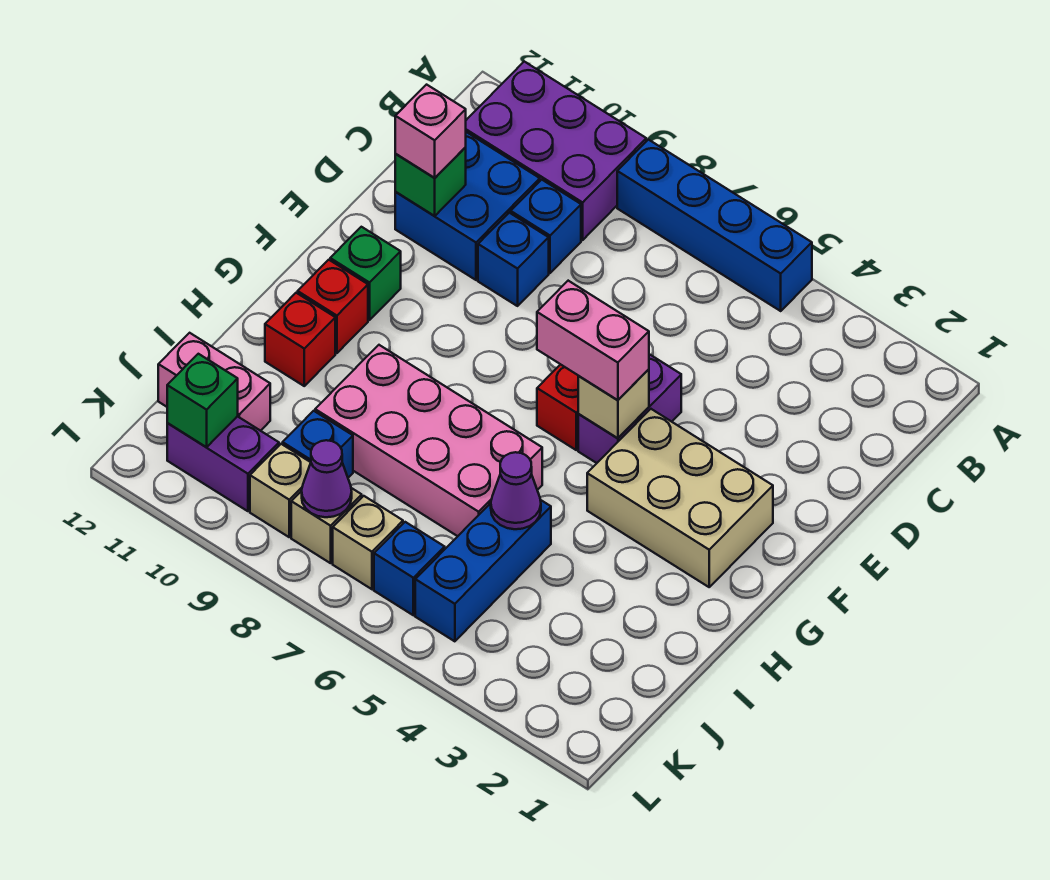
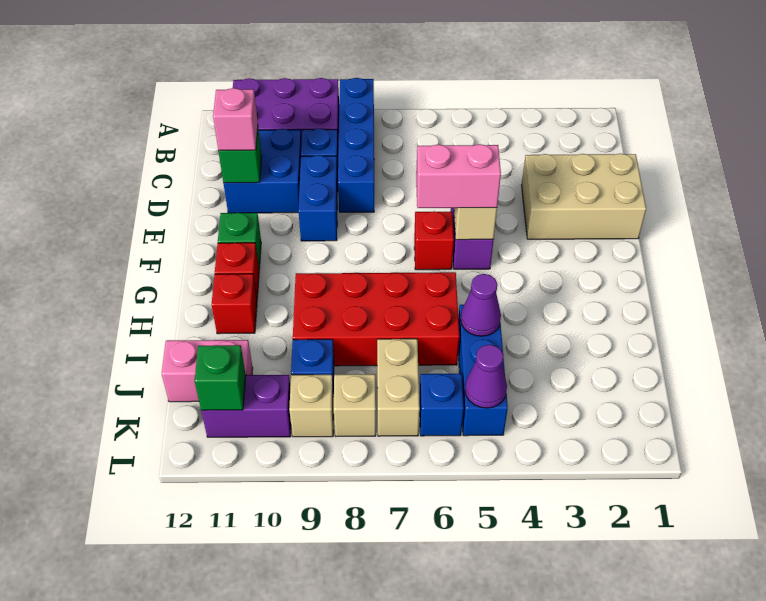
blue brick A5:A8 level 1 -> blue brick A8:D8 level 1
blue brick D9 level 1 -> blue brick D9:E9 level 1
tan brick F2:G4 level 1 -> tan brick D1:E3 level 1
pink brick H6:I9 level 1 -> red brick H6:I9 level 1
tan brick K7 level 1 -> tan brick J7:K7 level 1
purple cone K8 level 2 -> purple cone K5 level 2

